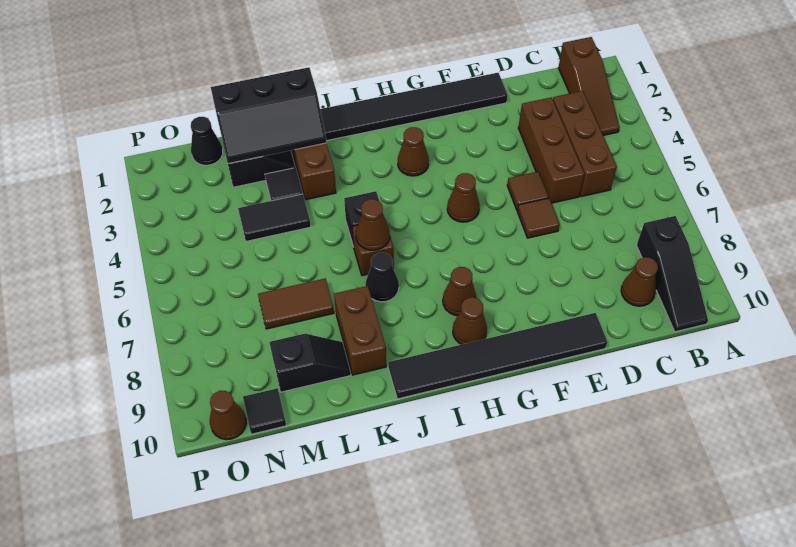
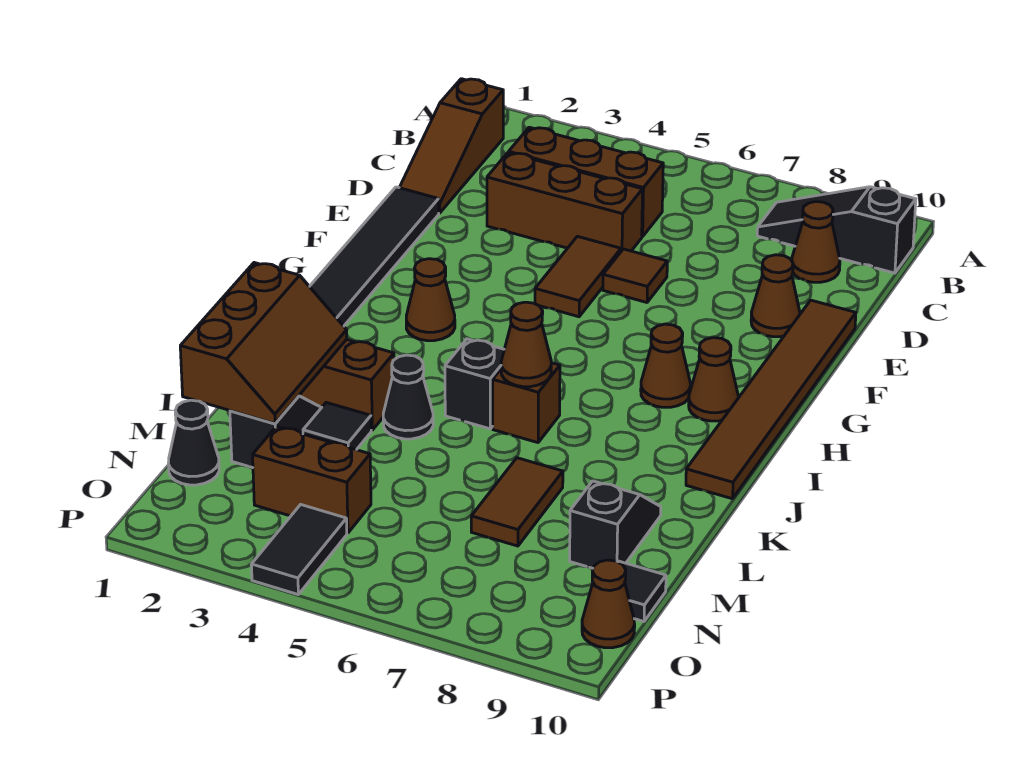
brown slope B1:B3 level 1 top 1 -> brown slope B1:D1 level 1 top B
black slope B8:B10 level 1 top 8 -> black slope B8:B10 level 1 top 10
brown tile E5 level 1 -> brown tile E5:F5 level 1
black tile E10:J10 level 1 -> brown tile E10:J10 level 1
brown cone G5 level 1 -> brown cone E9 level 1
black cone J7 level 1 -> black cone K4 level 1
black slope K1:M2 level 2 top 1 -> brown slope K1:M2 level 2 top 1
brown brick K8:K9 level 1 -> brown brick N3:N4 level 1
black tile L4:M4 level 1 -> black tile O4:P4 level 1

